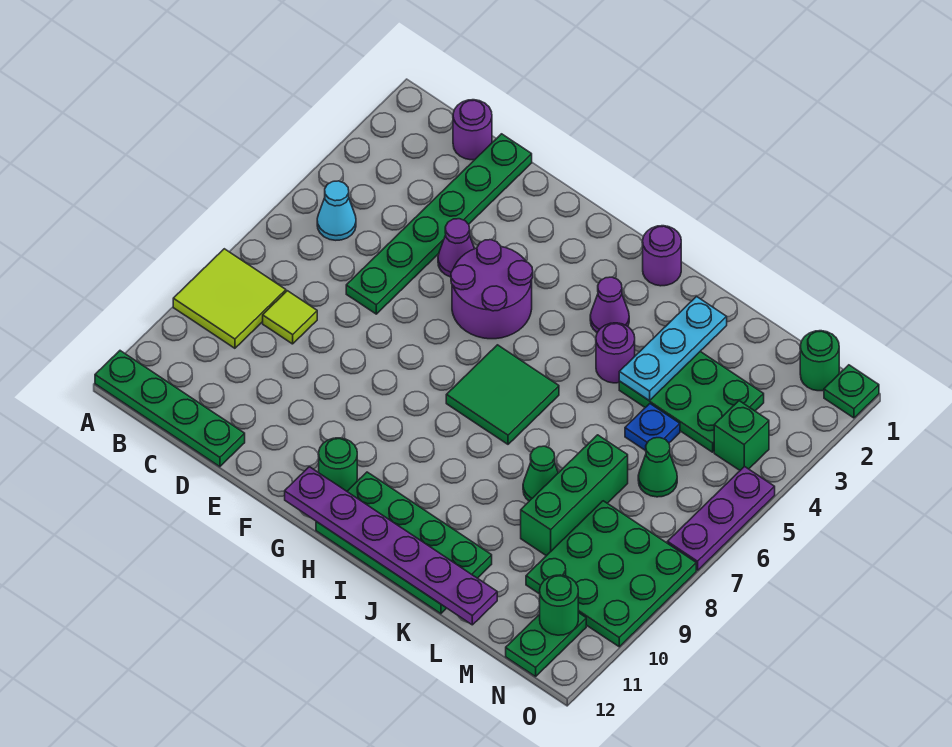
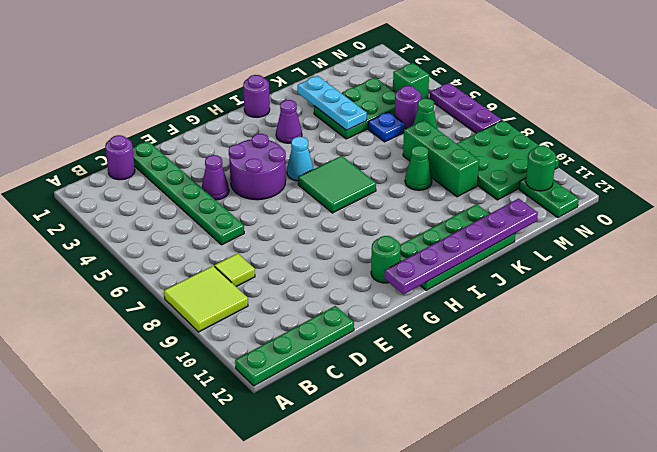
cyan cone B5 level 1 -> cyan cone H5 level 1
purple round brick J4 level 1 -> purple round brick M5 level 1
green round brick N1 level 1 -> none
green plate O1 level 1 -> none

